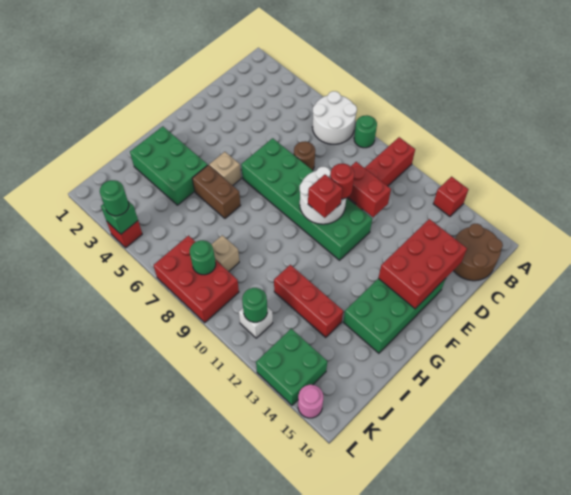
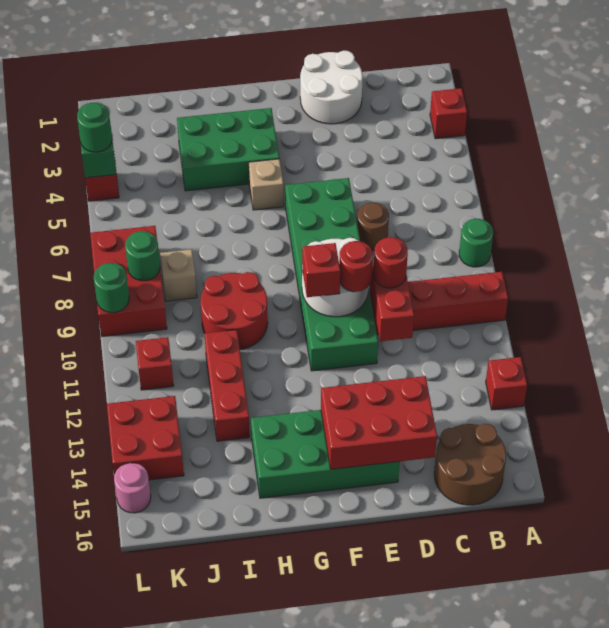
none -> red brick A3 level 1
white round brick A6:B7 level 1 -> white round brick D1:E2 level 1
none -> red round brick D10 level 3
green brick H2:I4 level 1 -> green brick G3:I4 level 1
brown brick H5:H6 level 1 -> none
none -> red round brick H9:I10 level 1
white brick K11 level 1 -> red brick K11 level 1
green round brick K11 level 2 -> green round brick L9 level 2
green brick K13:L14 level 1 -> red brick K13:L14 level 1

